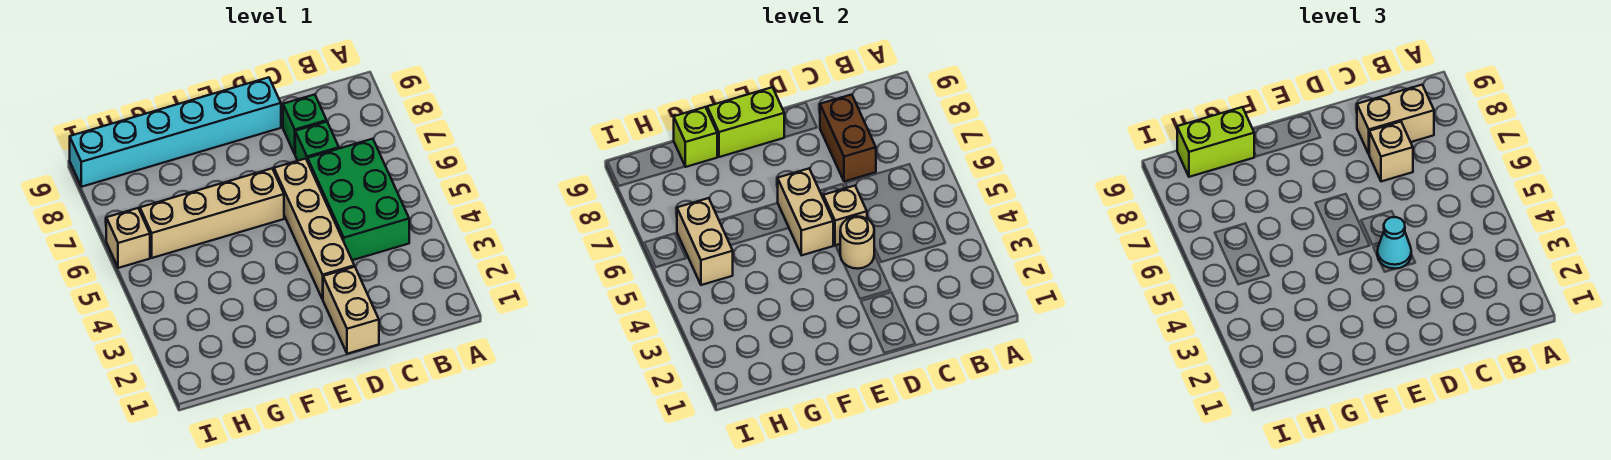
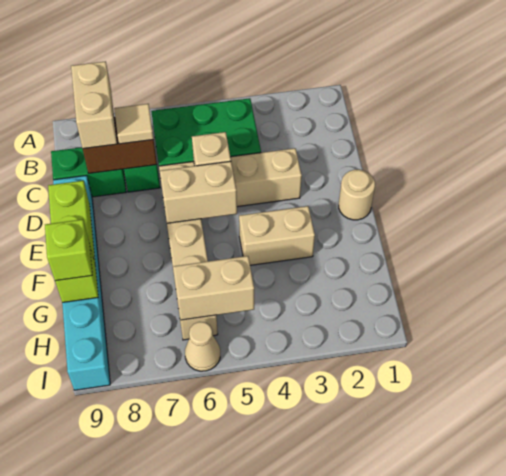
tan brick C7 level 3 -> tan tile C7 level 3
green brick C8 level 1 -> green brick C8:C9 level 1
tan brick D1:D2 level 1 -> tan brick F3:F4 level 1
tan round brick D4 level 2 -> tan round brick E1 level 1
cyan cone D4 level 3 -> none
lime brick G9:H9 level 3 -> lime brick G9 level 3
tan brick I6 level 1 -> tan cone I6 level 1

